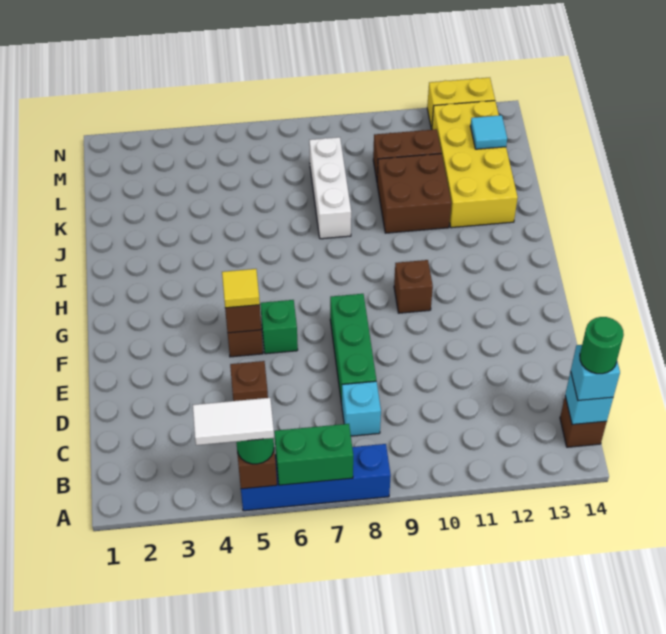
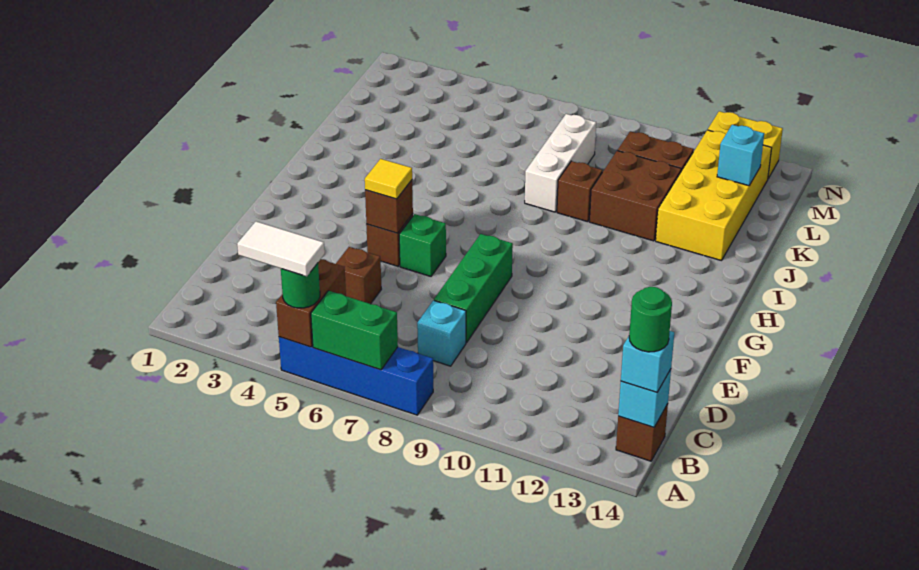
brown brick G10 level 1 -> brown brick J9 level 1
cyan tile L13 level 2 -> cyan brick L13 level 2

